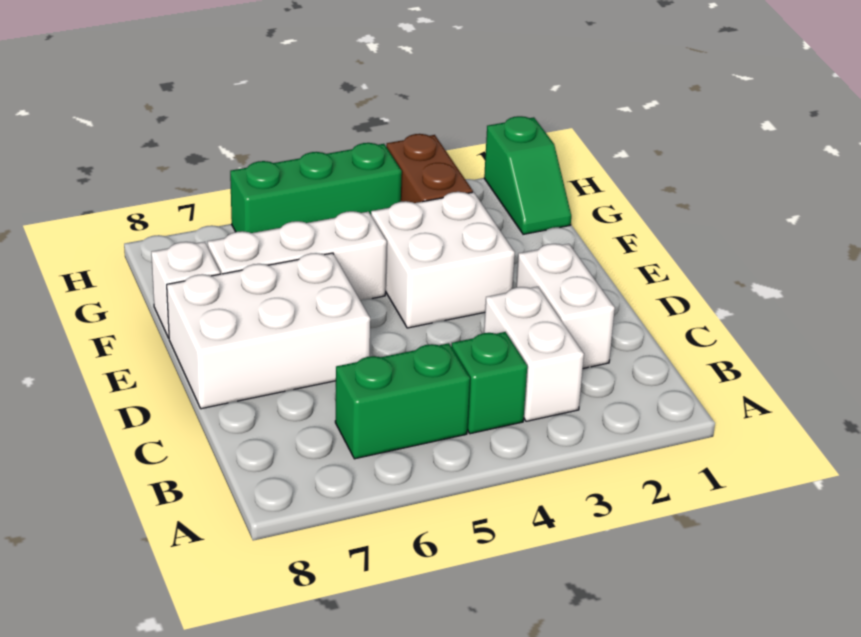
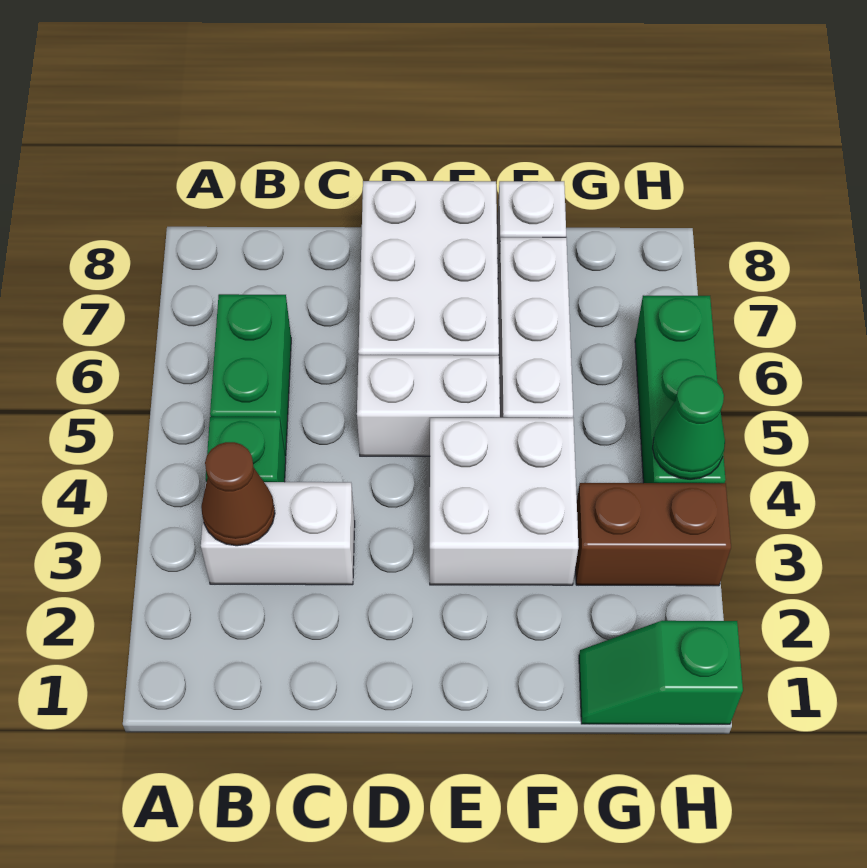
none -> brown cone B3 level 2
white brick C2:D2 level 1 -> white brick D5:E5 level 1
none -> green cone H4 level 2

